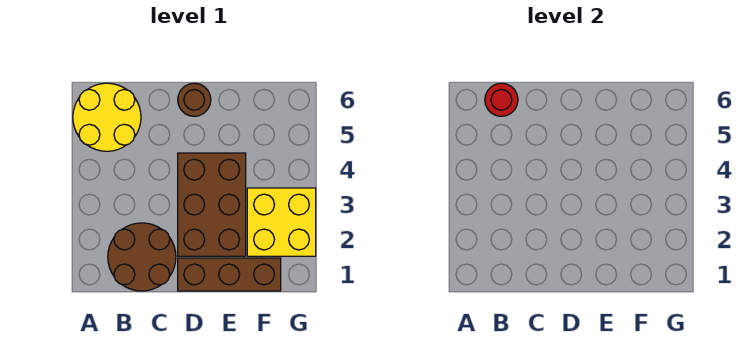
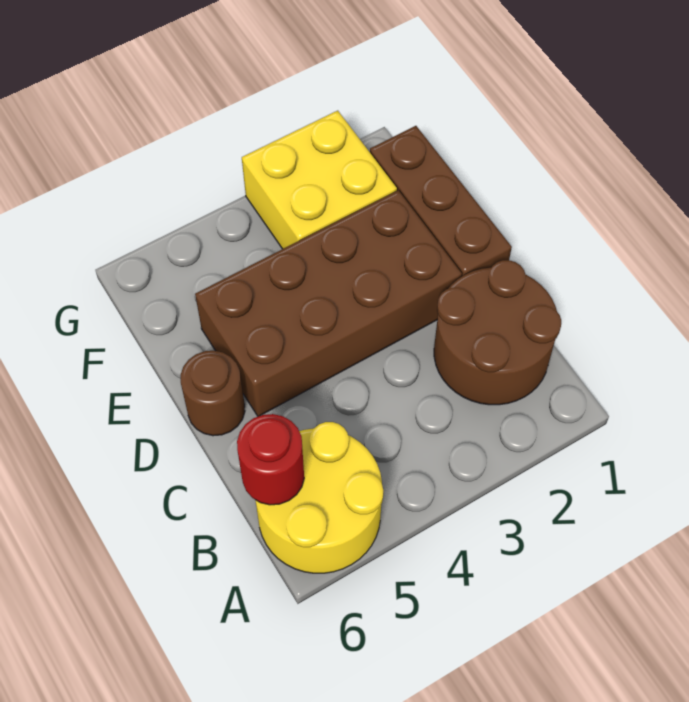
brown brick D2:E4 level 1 -> brown brick D2:E5 level 1

